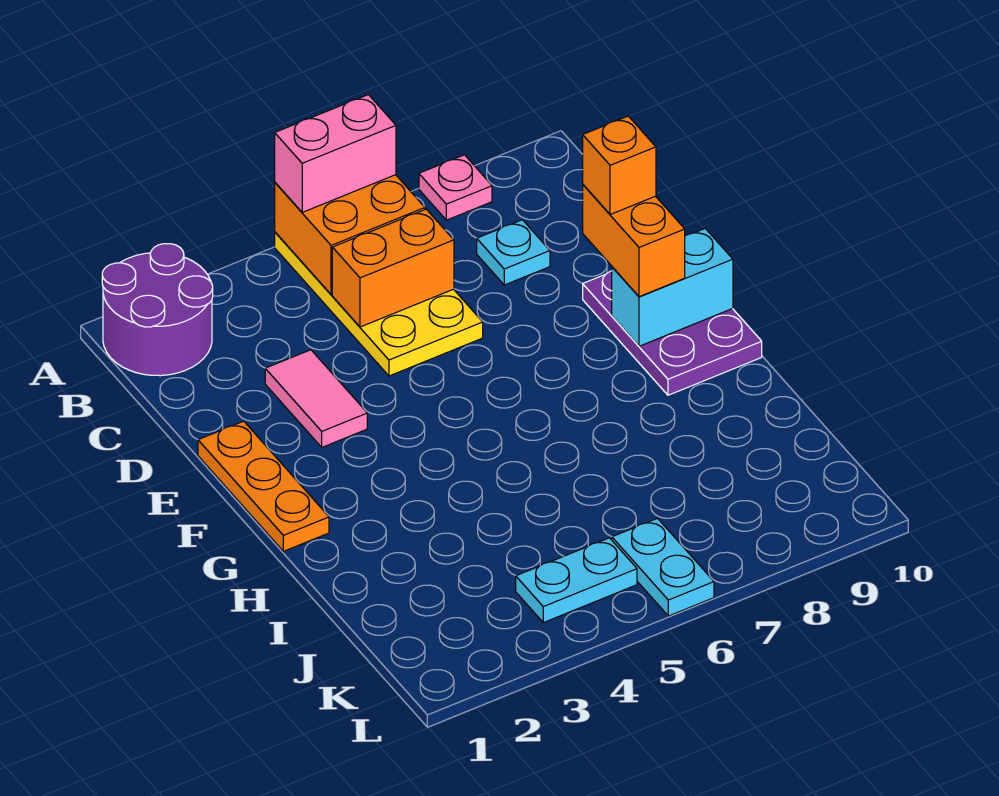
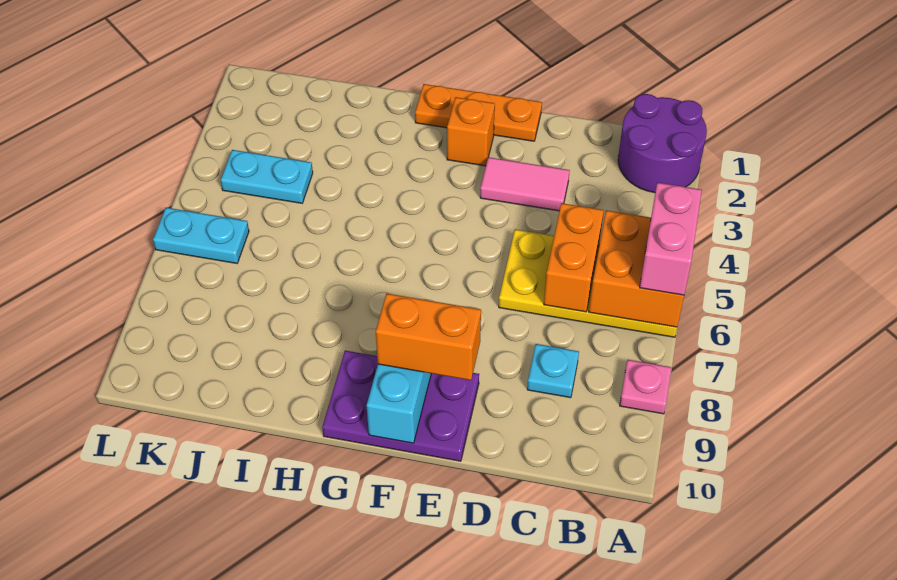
orange brick E9 level 4 -> orange brick F2 level 1
cyan plate K4:K5 level 1 -> cyan plate J4:K4 level 1

